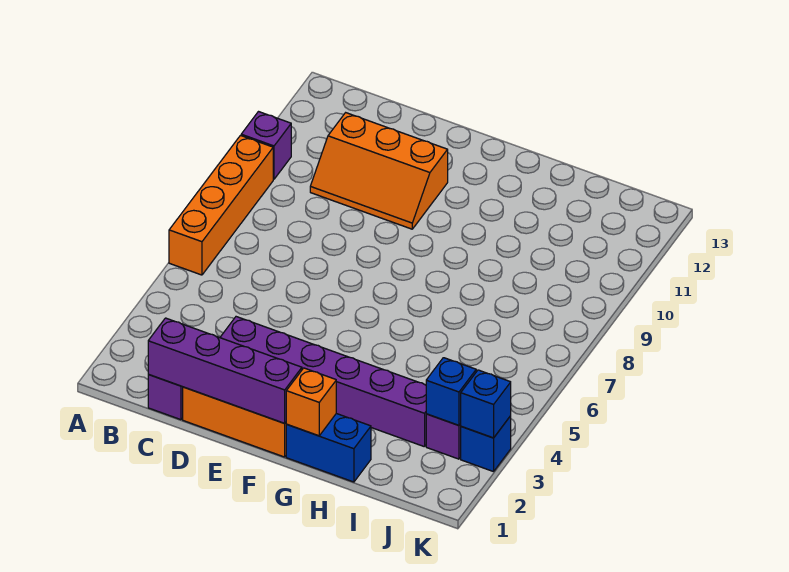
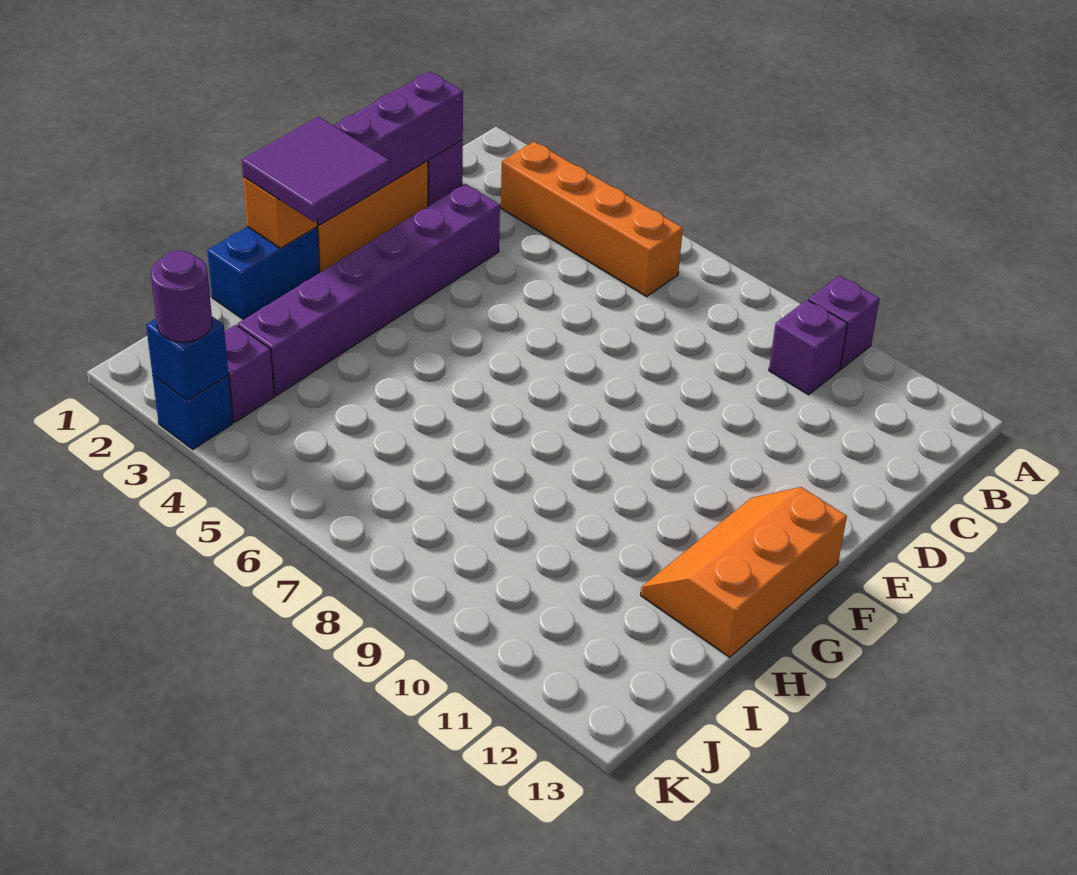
orange brick A6:A9 level 1 -> orange brick B3:B6 level 1
none -> purple brick B10 level 1
orange slope C10:E11 level 1 top 11 -> orange slope F12:H13 level 1 top 13
none -> purple tile F1:G2 level 3
blue brick J3 level 2 -> none
none -> purple round brick K3 level 3

